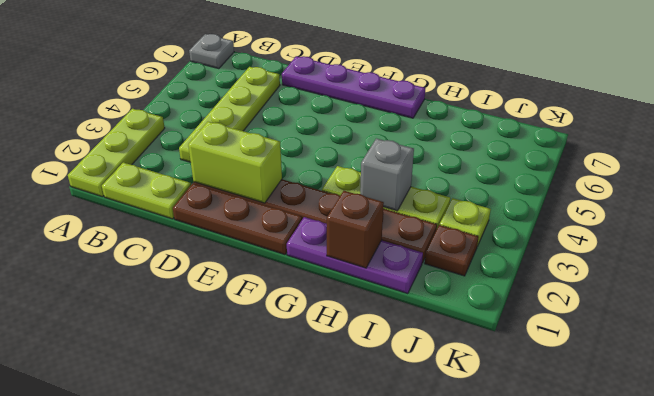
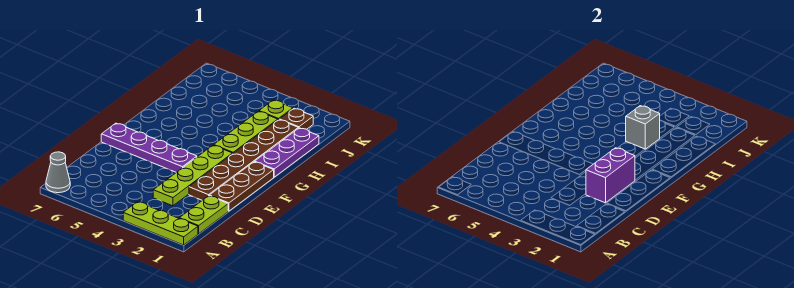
grey plate A7 level 1 -> grey cone A7 level 1
lime plate C3:C6 level 1 -> lime plate C3:F3 level 1
lime brick D2:E2 level 2 -> purple brick D2:E2 level 2
purple plate D7:G7 level 1 -> purple plate E4:E7 level 1
brown brick H1 level 2 -> none

